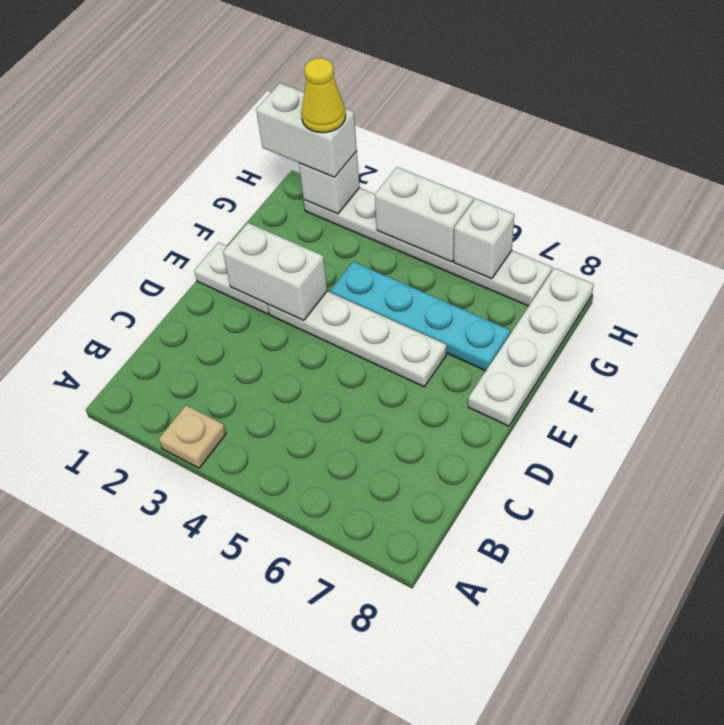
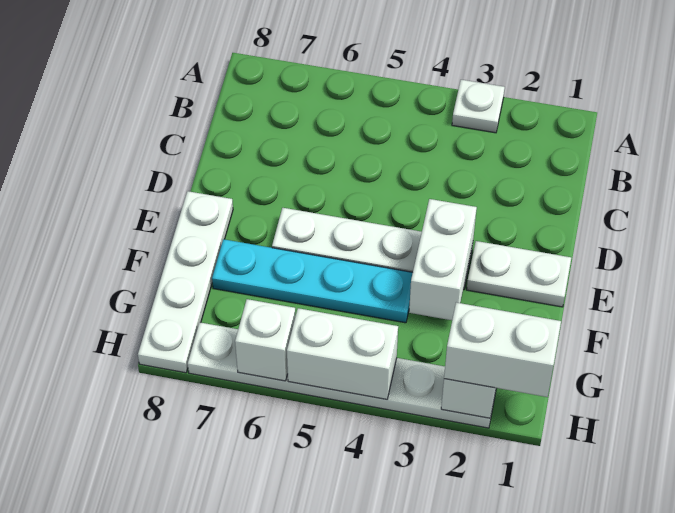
tan plate A3 level 1 -> white plate A3 level 1
white brick E2:E3 level 2 -> white brick E3:F3 level 2
yellow cone H2 level 4 -> none

